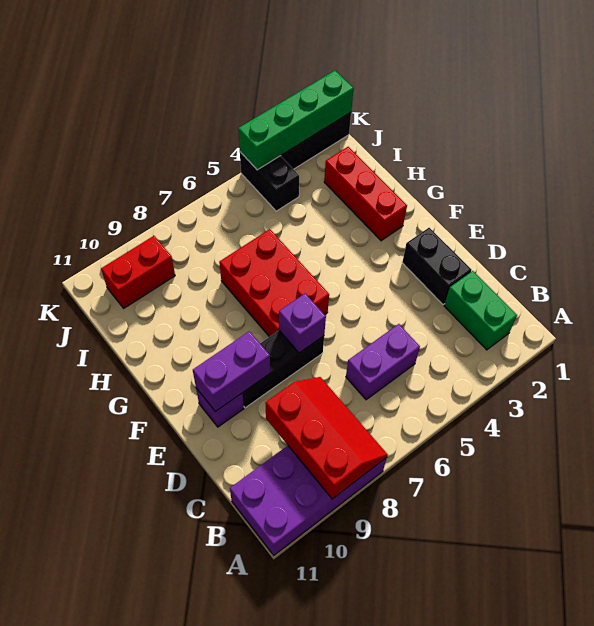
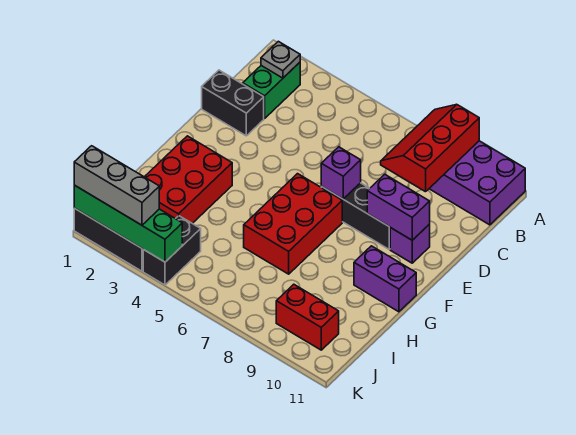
none -> grey plate B2 level 2
purple brick C5:C6 level 1 -> purple brick G10:G11 level 1
black brick D2:E2 level 1 -> black brick D1:D2 level 1
red brick G2:I2 level 1 -> red brick G2:I3 level 1
none -> grey brick K1:K3 level 3

